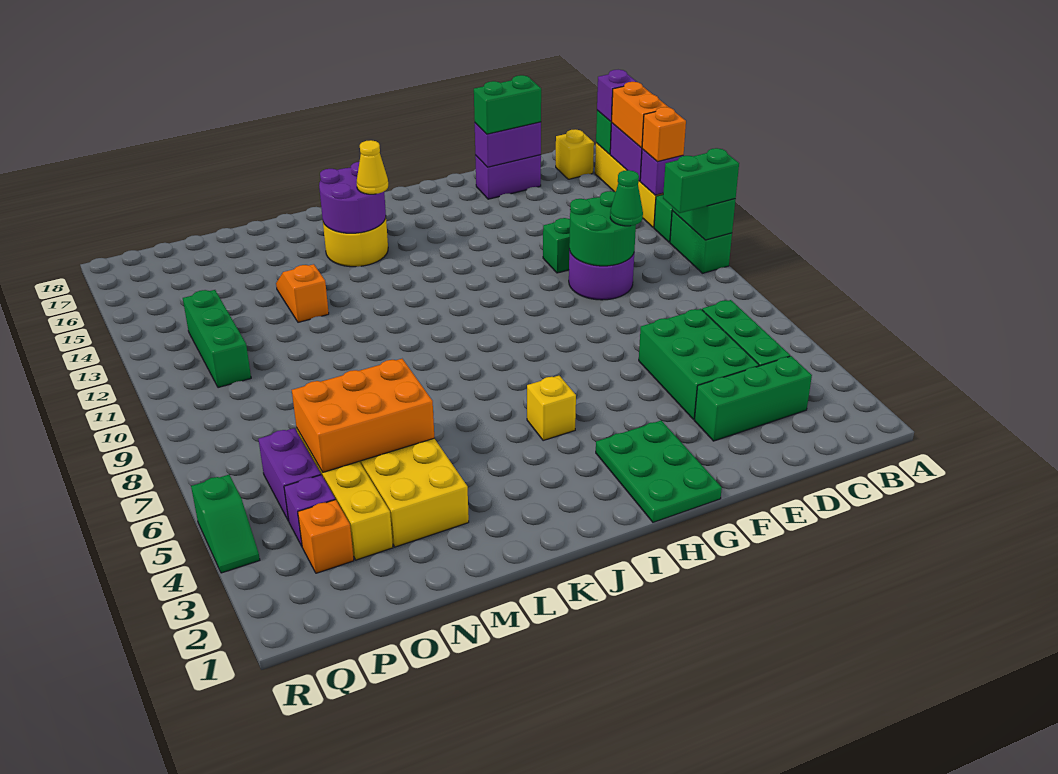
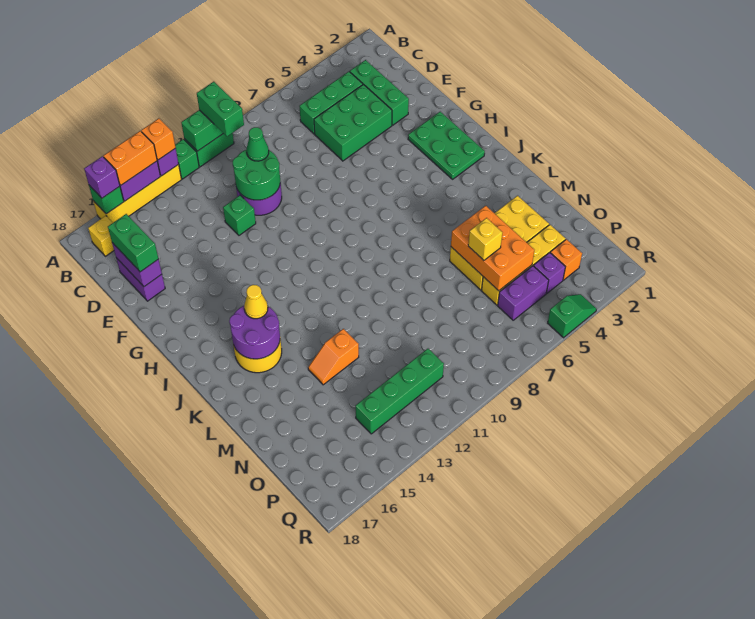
green plate G1:H3 level 1 -> green plate G2:I3 level 1
yellow brick I5 level 1 -> yellow brick N6 level 3
green brick P11:P13 level 1 -> green brick P11:P14 level 1

